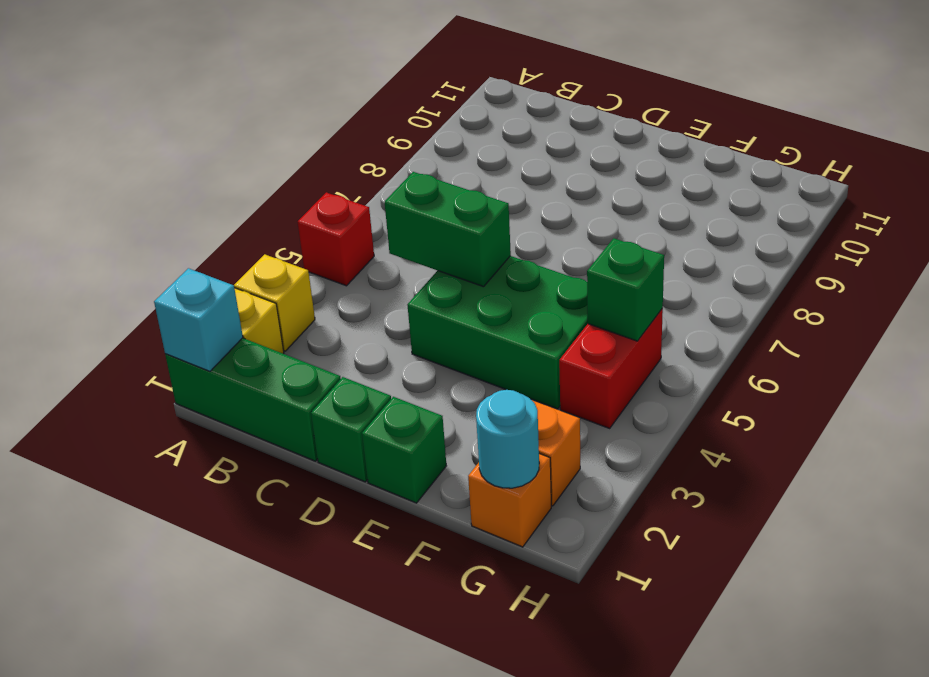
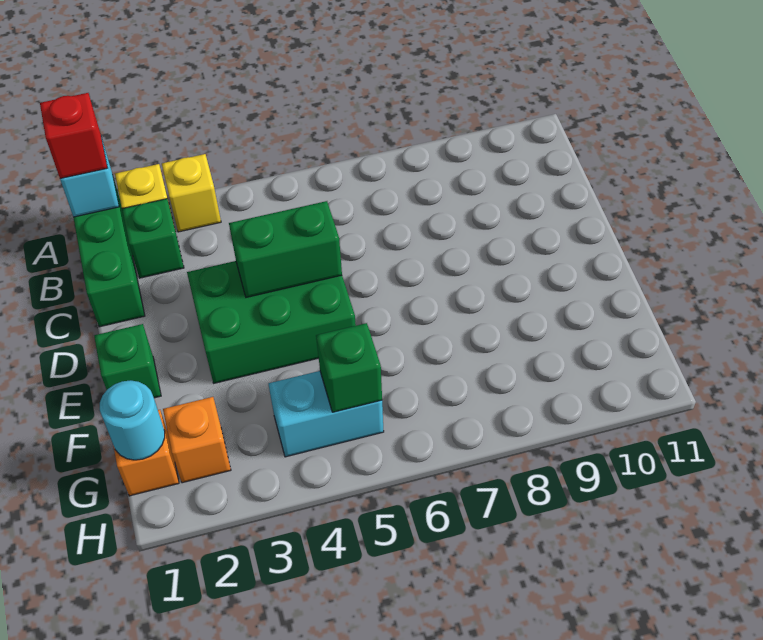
red brick A5 level 1 -> red brick A1 level 3
green brick C5:D5 level 2 -> green brick D4:D5 level 2
green brick D1 level 1 -> green brick B2 level 1
green brick D4:F5 level 1 -> green brick D3:E5 level 1
red brick G4:G5 level 1 -> cyan brick G4:G5 level 1

